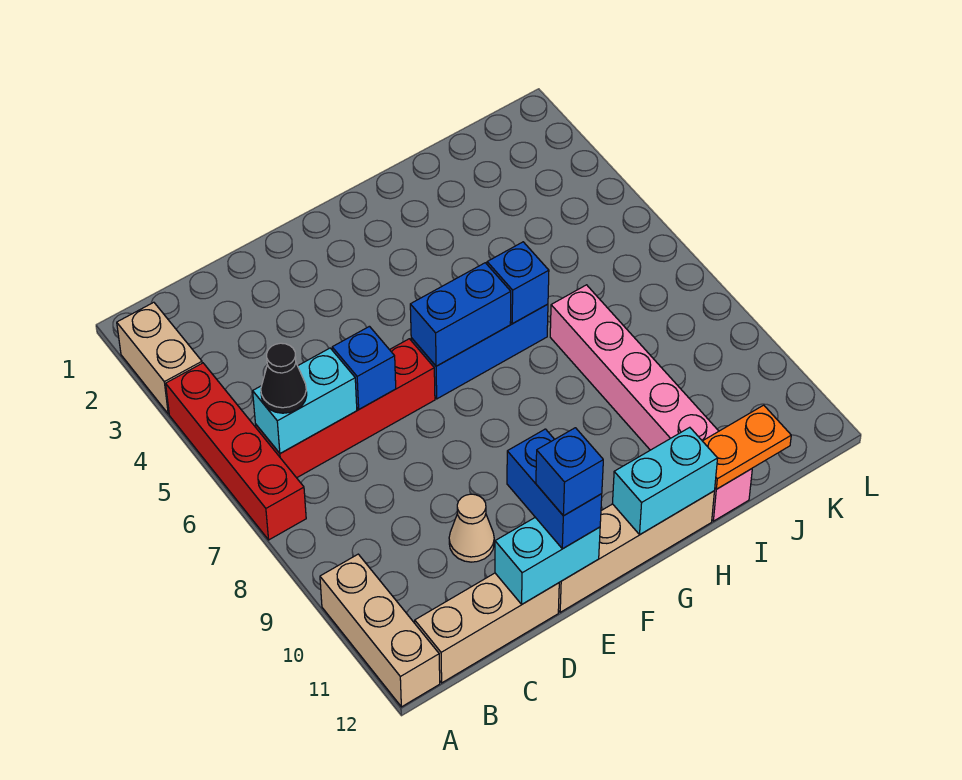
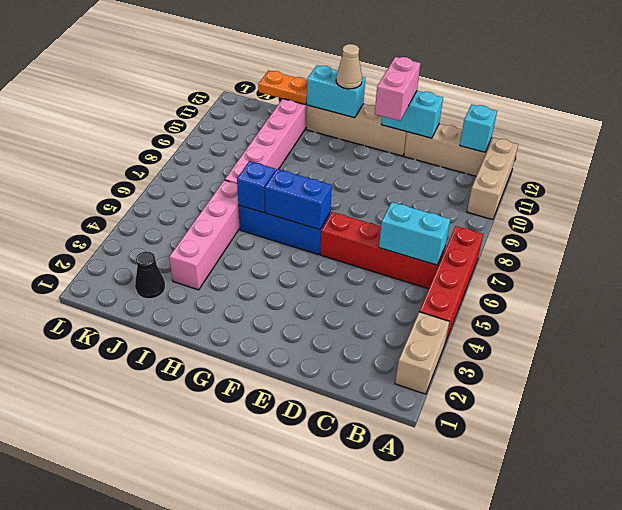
black cone B6 level 3 -> black cone J2 level 1
none -> cyan brick B12 level 2
blue brick D6 level 2 -> none
tan cone D10 level 1 -> tan cone G12 level 3
blue brick E11:E12 level 3 -> pink brick E11:E12 level 3
blue brick E12 level 4 -> none
none -> pink brick I3:I6 level 1

